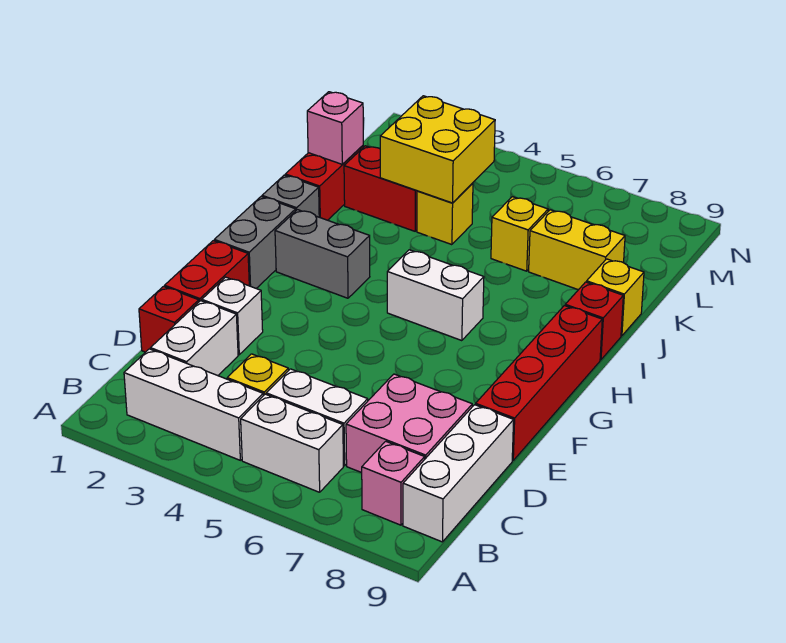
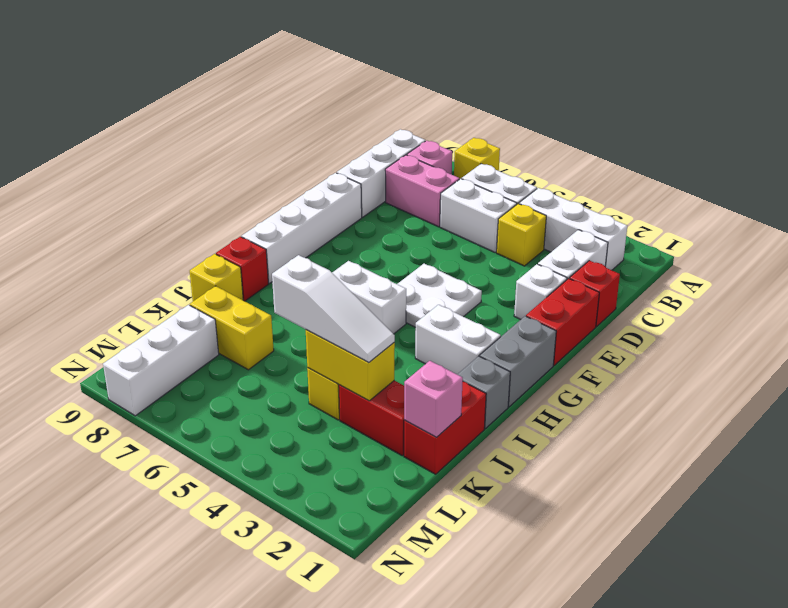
pink brick C7:D8 level 1 -> pink brick C7:C8 level 1
red brick E9:H9 level 1 -> white brick E9:H9 level 1
none -> white plate F4:G5 level 1
grey brick H2:H3 level 1 -> white brick H2:H3 level 1
yellow brick K3:L4 level 2 -> yellow brick K3:K4 level 2
none -> white slope K3:K5 level 3 top 5
yellow brick K6 level 1 -> yellow brick A7 level 1
none -> white brick L8:N8 level 1

